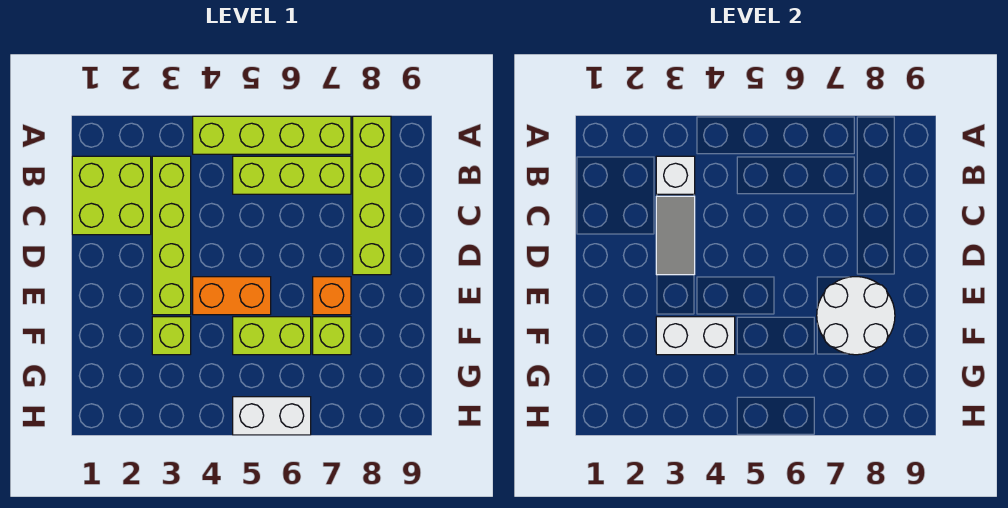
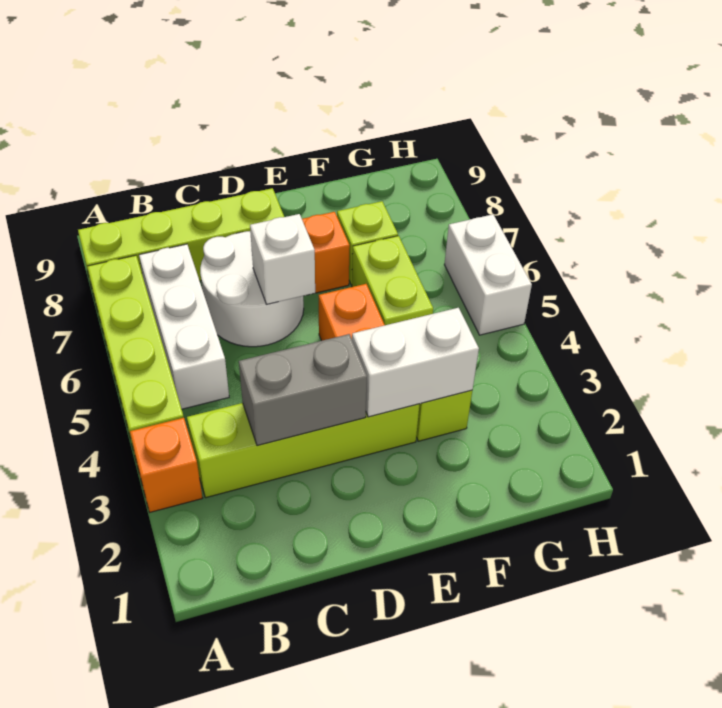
none -> orange brick A3 level 1
lime brick B1:C2 level 1 -> none
white brick B3 level 2 -> white brick D6 level 2
lime brick B5:B7 level 1 -> white brick B5:B7 level 1
grey tile C3:D3 level 2 -> grey brick C3:D3 level 2
white round brick E7:F8 level 2 -> white round brick C6:D7 level 1
white brick F3:F4 level 2 -> white brick E3:F3 level 2

